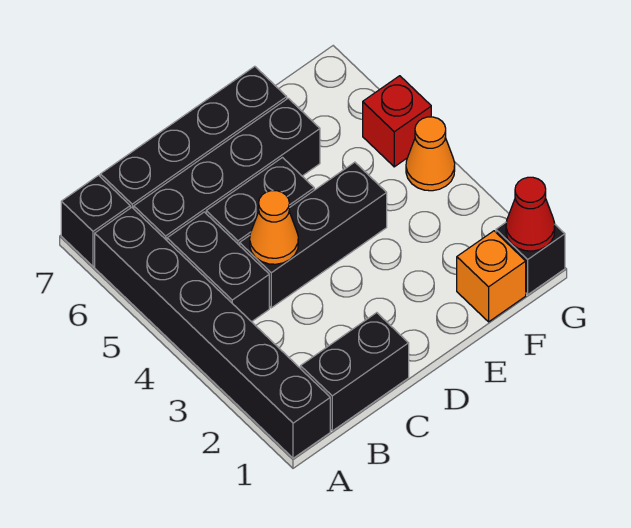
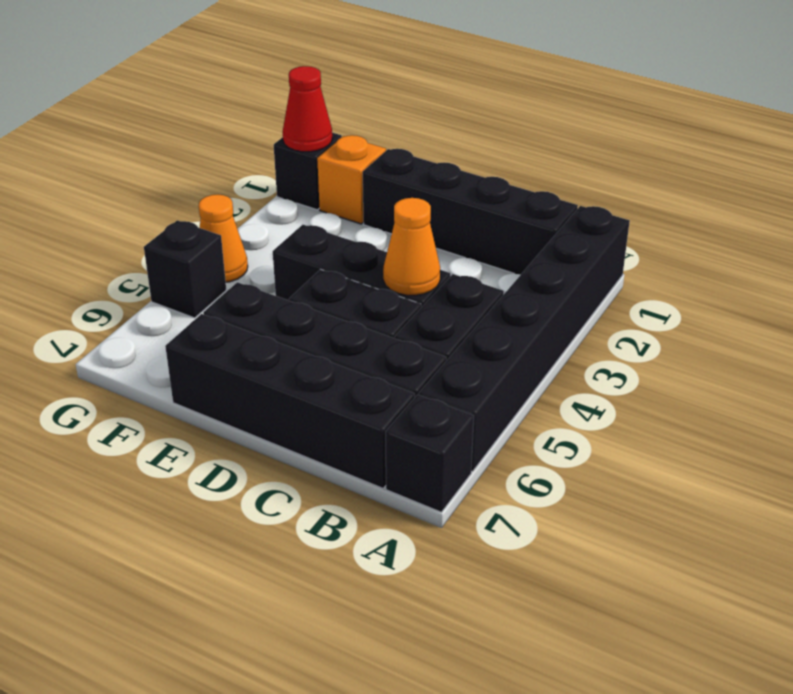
black brick B1:C1 level 1 -> black brick B1:E1 level 1
red brick G5 level 1 -> black brick G5 level 1

